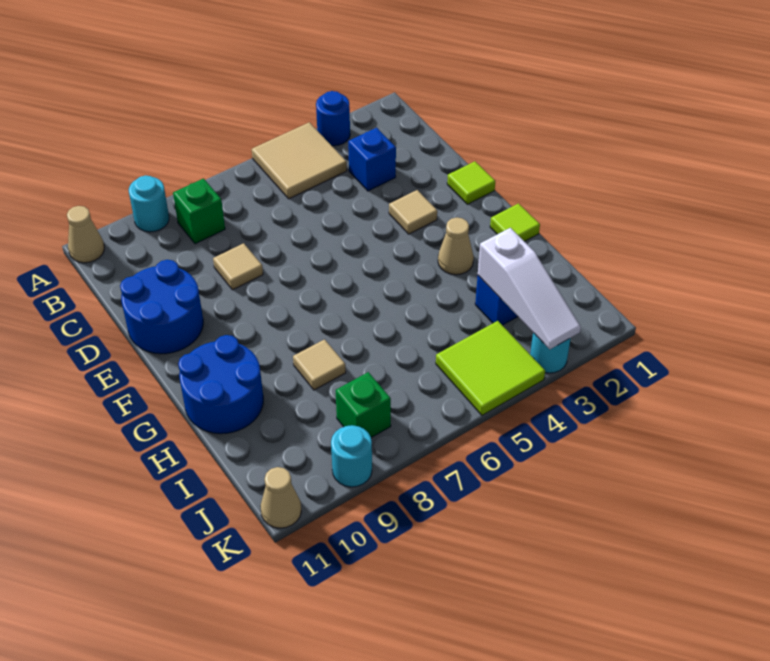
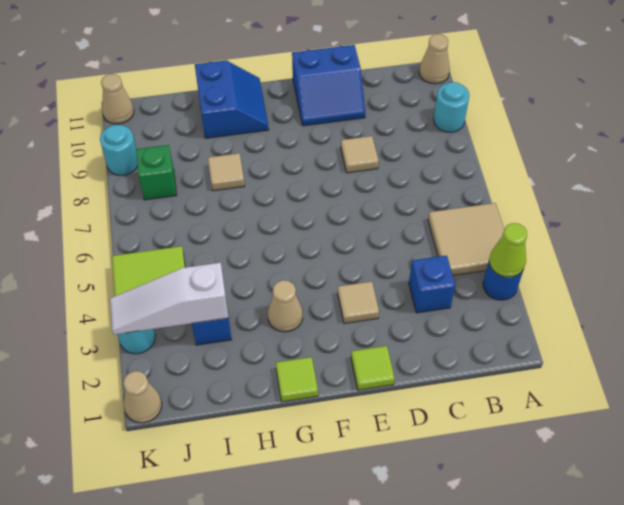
none -> lime cone A3 level 2
green brick B8 level 1 -> none
blue round brick D10:E11 level 1 -> blue slope D10:E11 level 1 top 11
blue round brick G10:H11 level 1 -> blue slope G10:H11 level 1 top H
none -> tan cone K1 level 1

